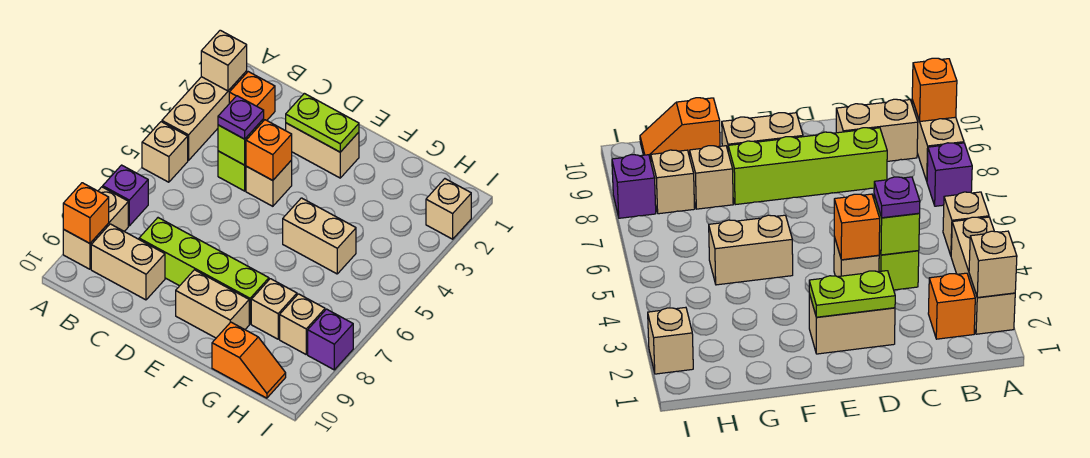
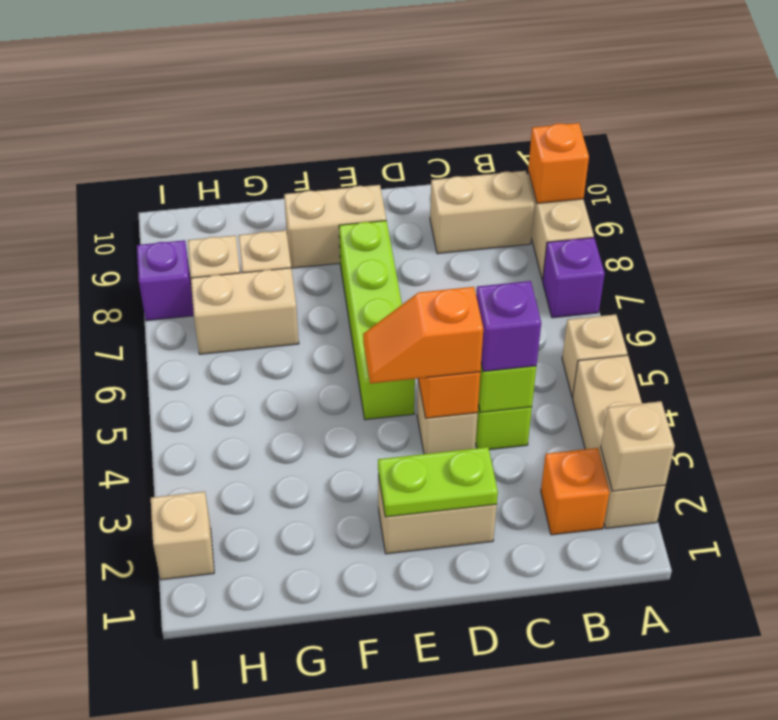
purple plate C4 level 3 -> purple brick C4 level 3
lime brick C8:F8 level 1 -> lime brick E5:E8 level 1
tan brick F5:G5 level 1 -> tan brick G7:H7 level 1
orange slope G10:H10 level 1 top G -> orange slope D4:E4 level 3 top D

